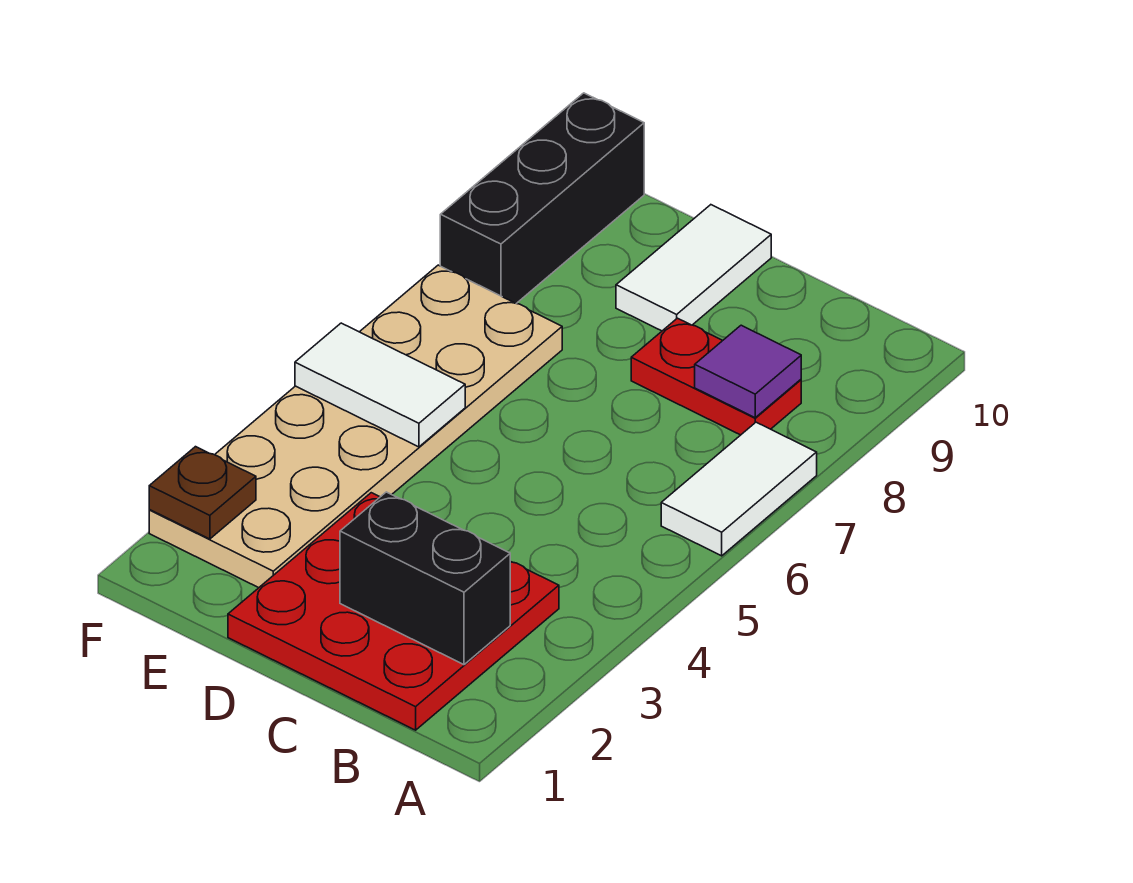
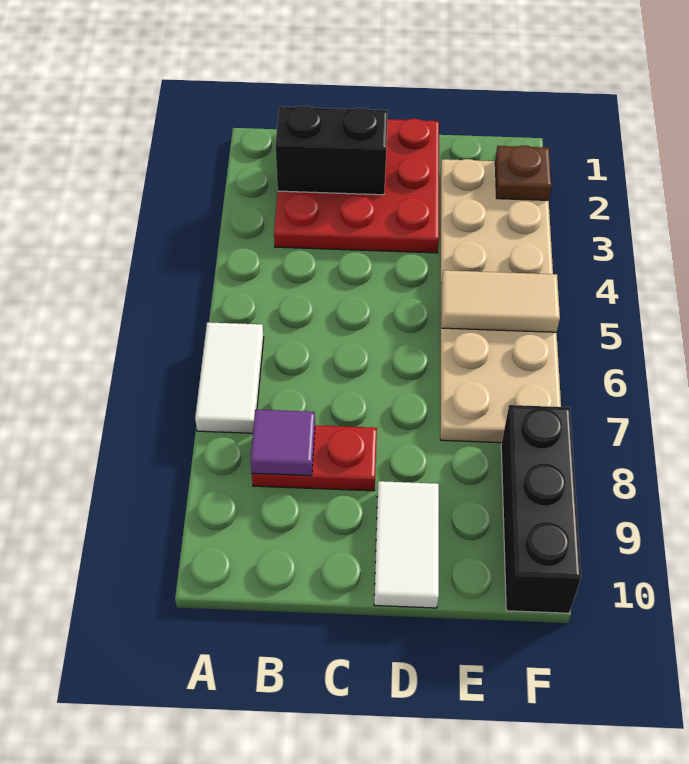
white tile E5:F5 level 2 -> tan tile E5:F5 level 2

